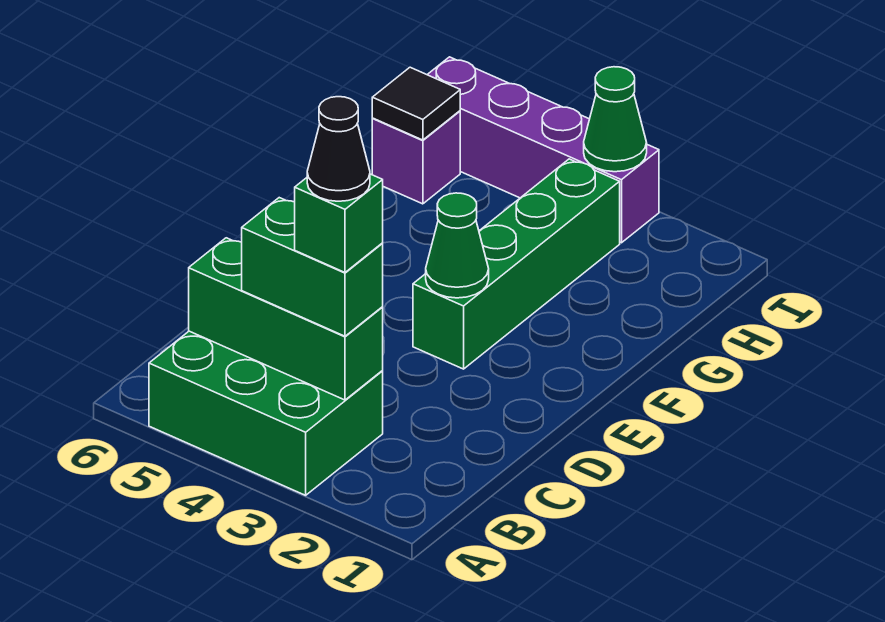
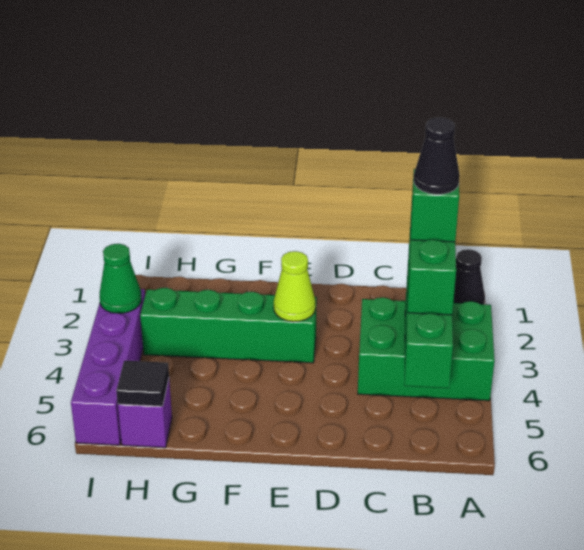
none -> black cone A1 level 1
green brick A3:B5 level 1 -> green brick A3:C4 level 1
green cone E3 level 2 -> lime cone E3 level 2

